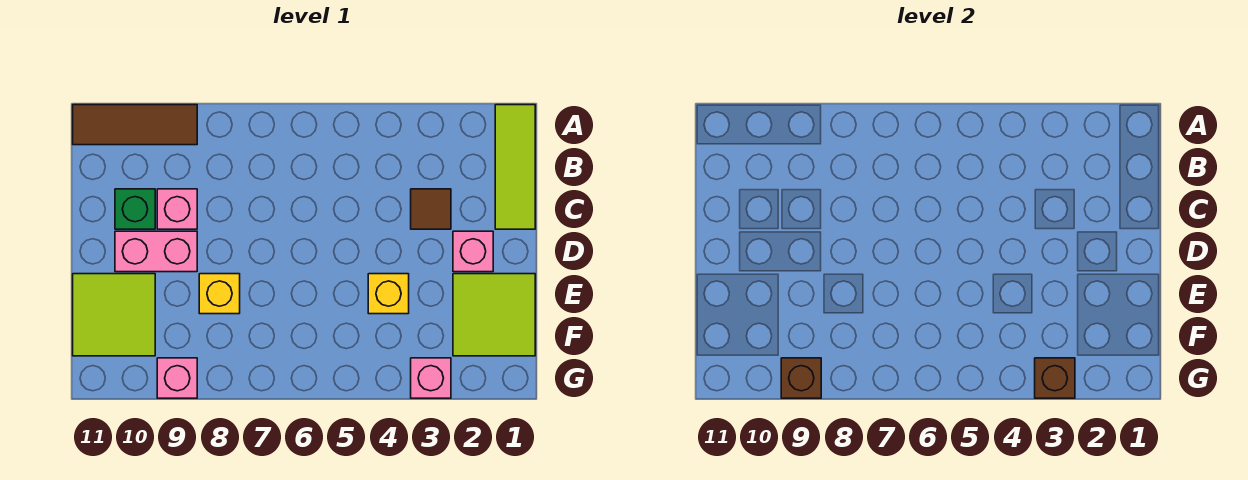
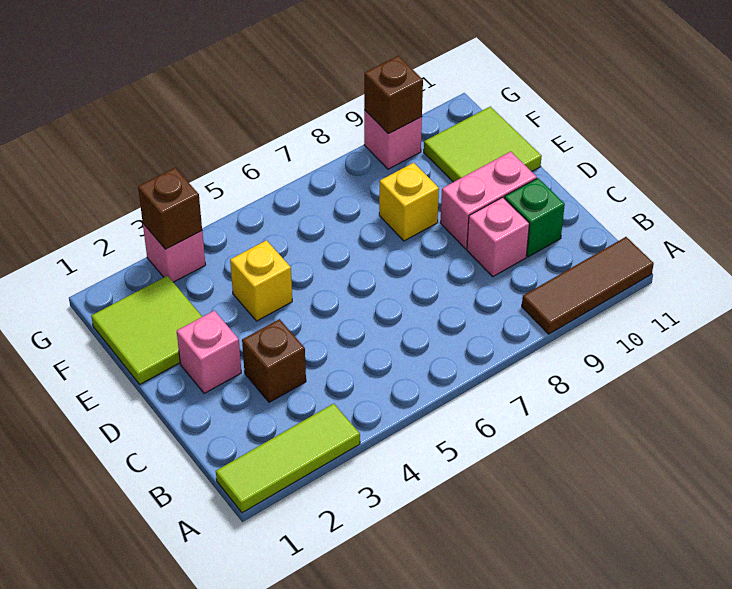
lime tile A1:C1 level 1 -> lime tile A1:A3 level 1
brown tile C3 level 1 -> brown brick C3 level 1

